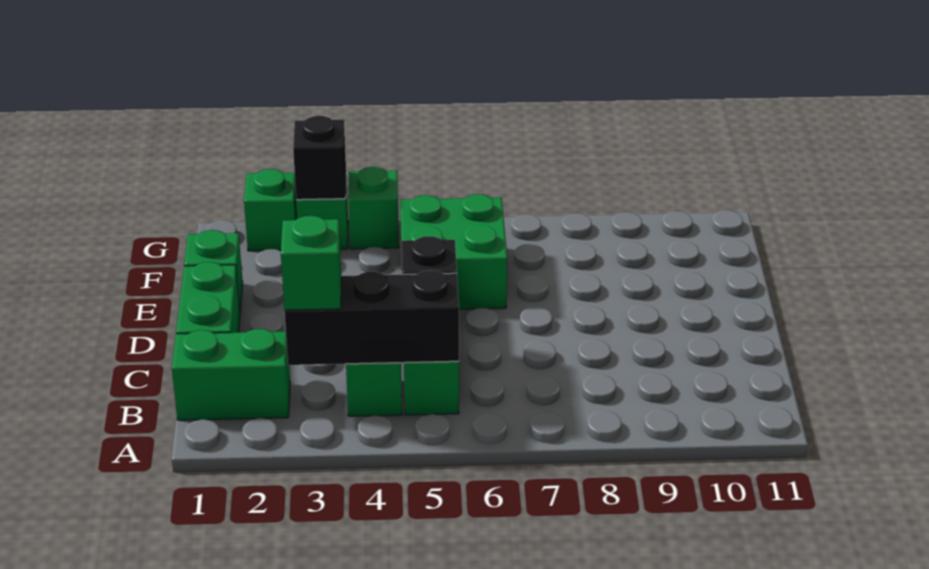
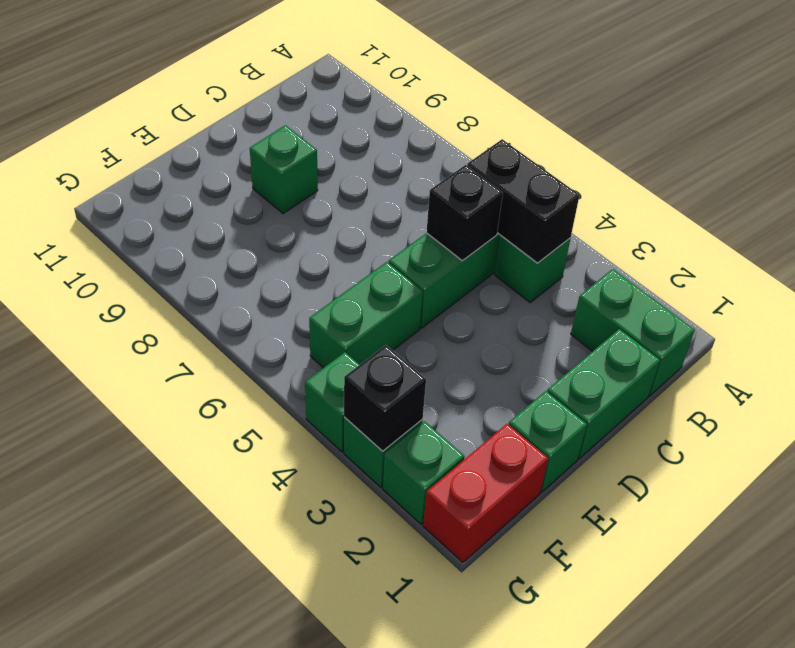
black brick B3:B5 level 2 -> black brick B4:B5 level 2
green brick B3 level 3 -> green brick D9 level 1
green brick E5:F6 level 1 -> green brick E5:F5 level 1
none -> red brick F1:G1 level 1

